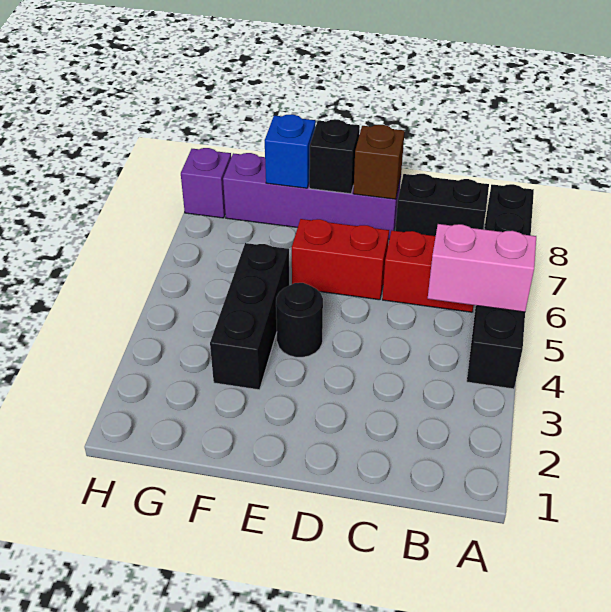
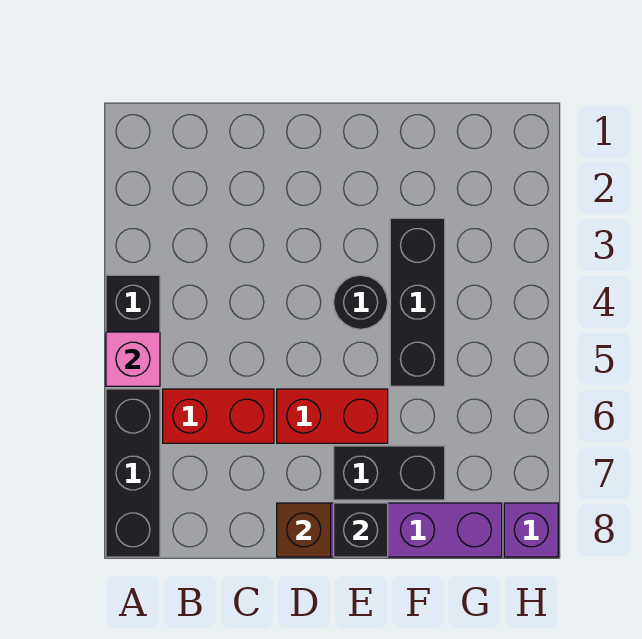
pink brick A5:B5 level 2 -> pink brick A5 level 2
black brick B8:C8 level 1 -> black brick E7:F7 level 1
blue brick F8 level 2 -> none

